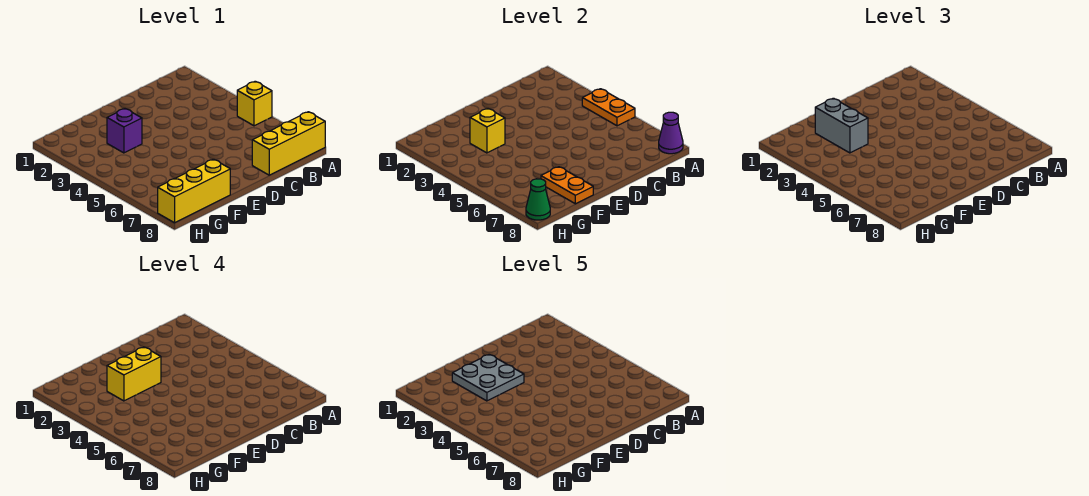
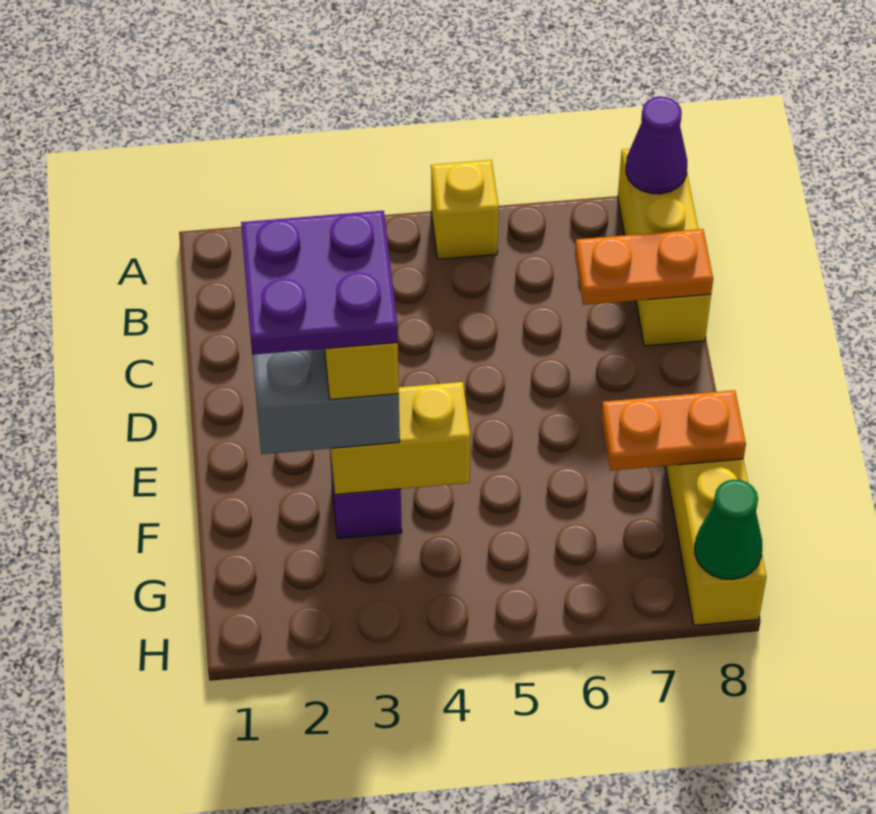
orange plate A4:A5 level 2 -> orange plate C7:C8 level 2
grey plate E2:F3 level 5 -> purple plate E2:F3 level 5
yellow brick F3 level 2 -> yellow brick F3:F4 level 2

